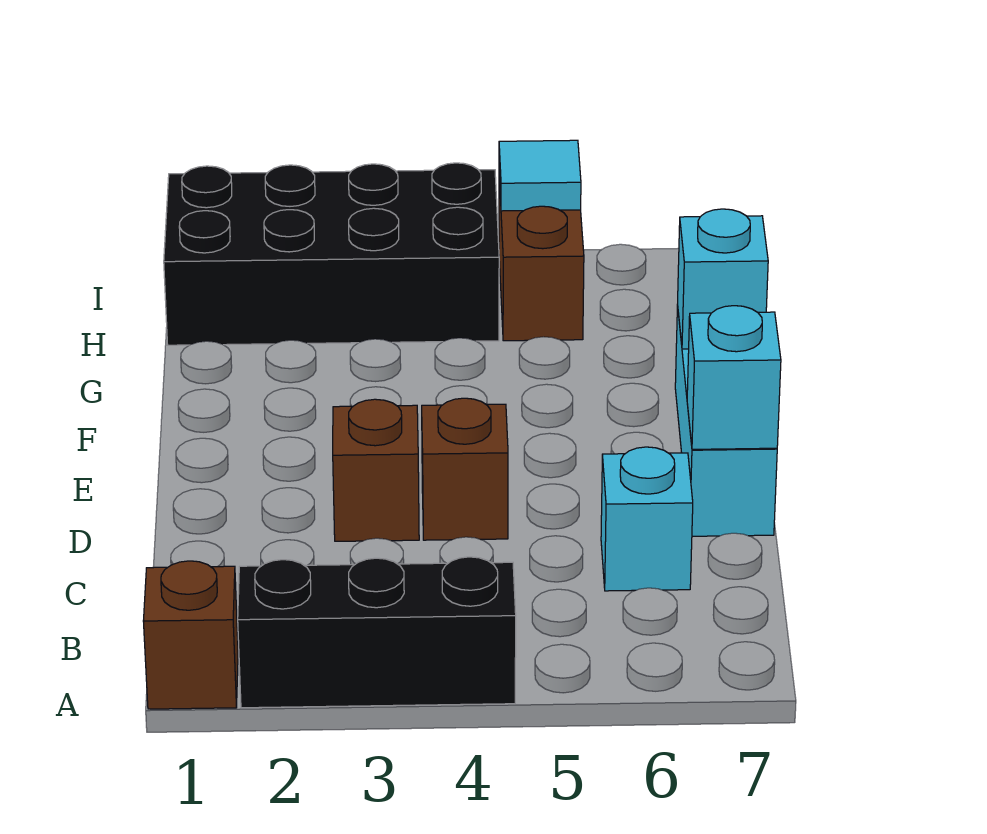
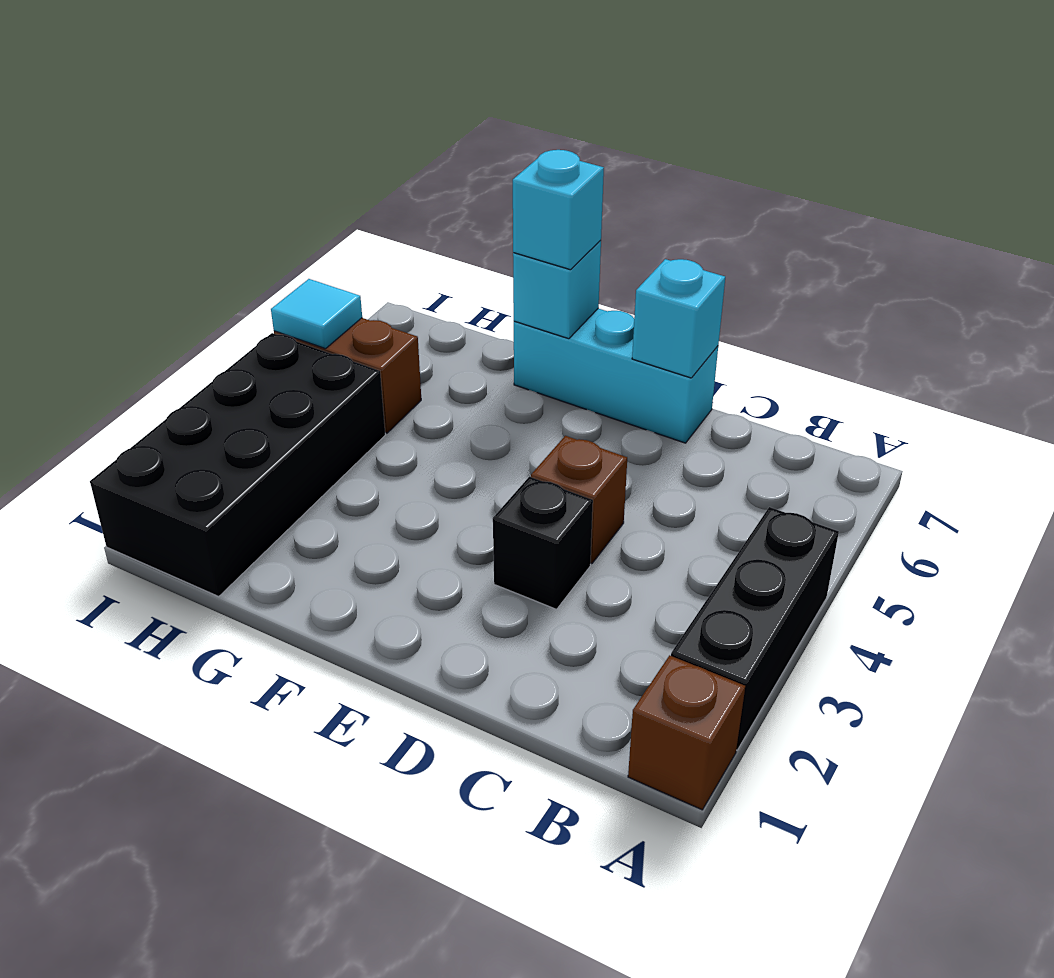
cyan brick C6 level 1 -> cyan brick F7 level 3
brown brick D3 level 1 -> black brick D3 level 1

